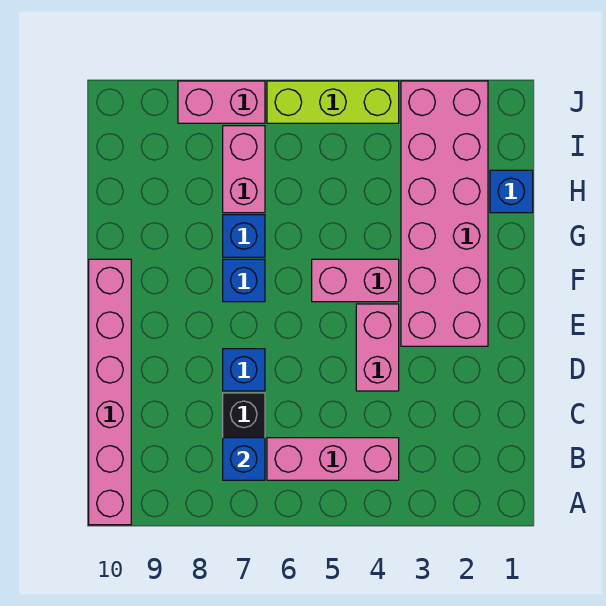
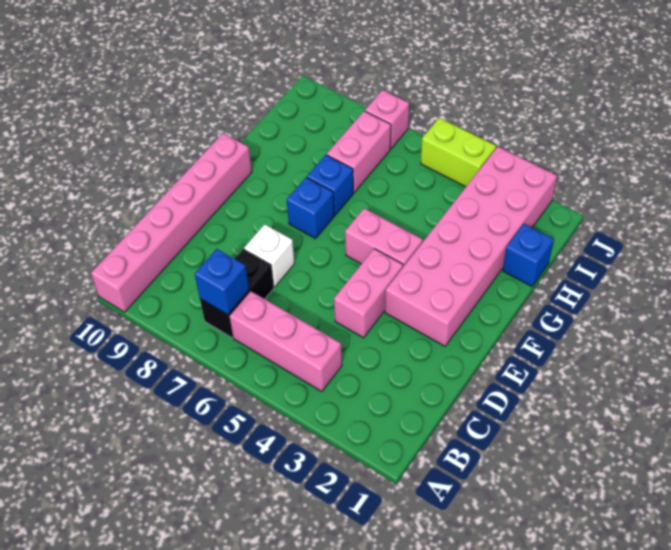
blue brick D7 level 1 -> white brick D7 level 1
lime brick J4:J6 level 1 -> lime brick J4:J5 level 1
pink brick J7:J8 level 1 -> pink brick J7 level 1

